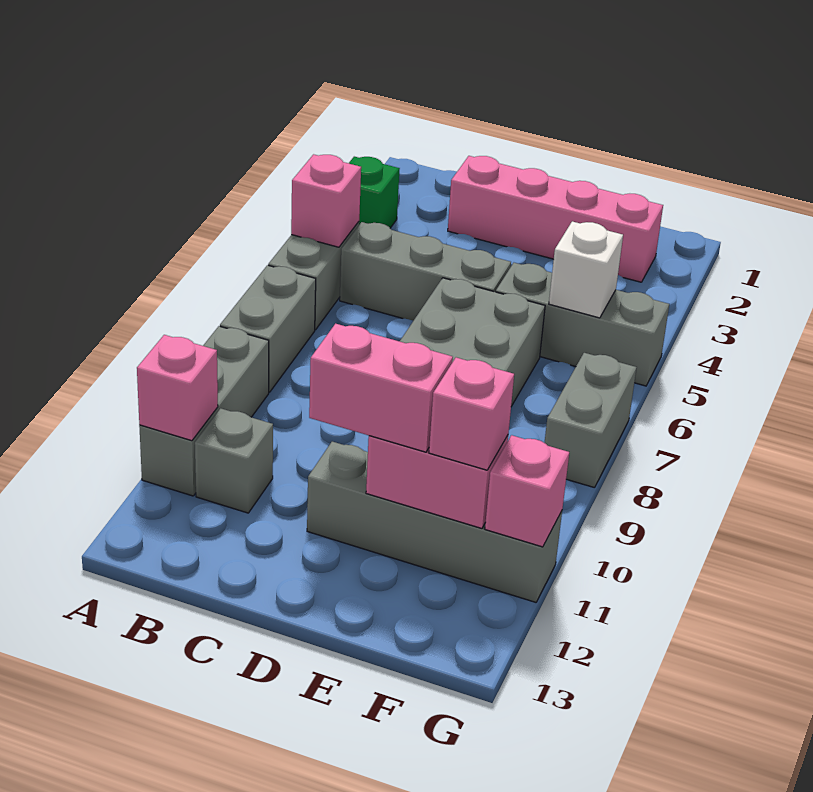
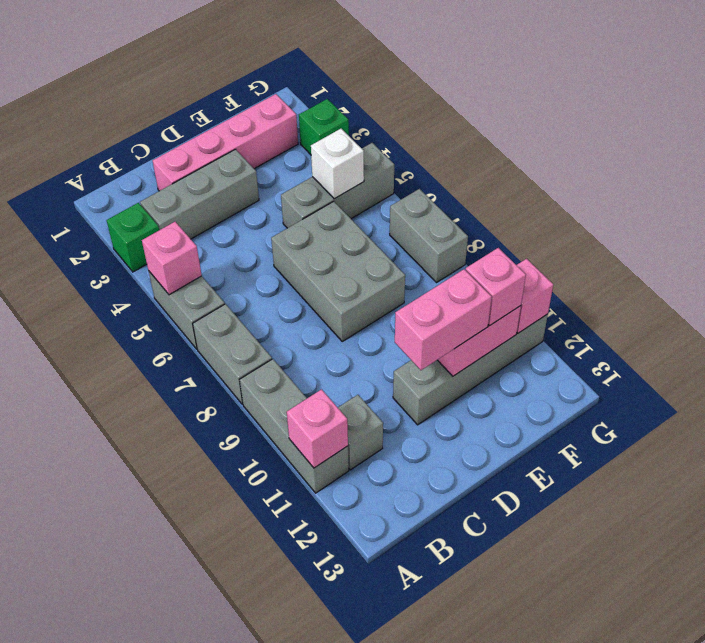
grey brick B5:D5 level 1 -> grey brick B3:D3 level 1
none -> green brick G3 level 1

